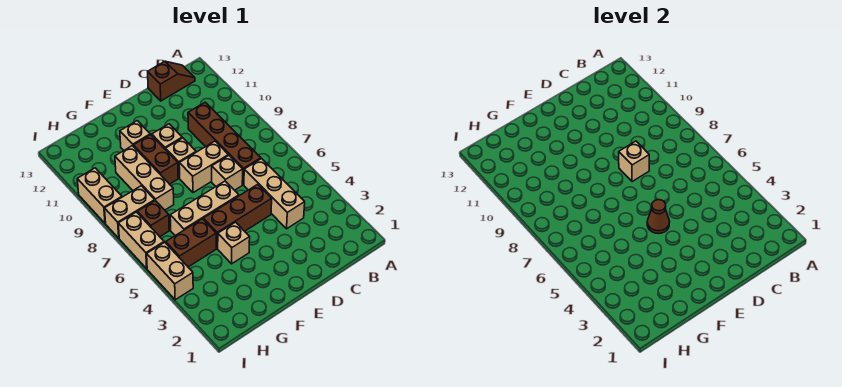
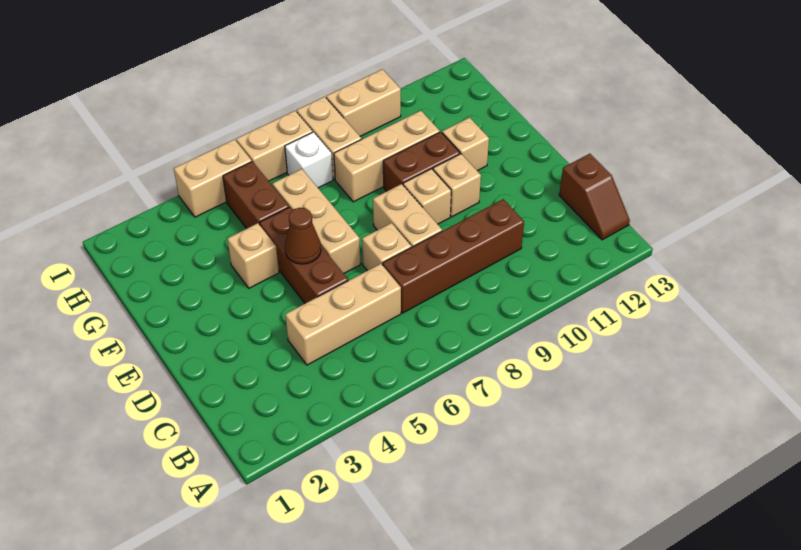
tan brick D8 level 2 -> none
brown brick H7 level 1 -> white brick H7 level 1

